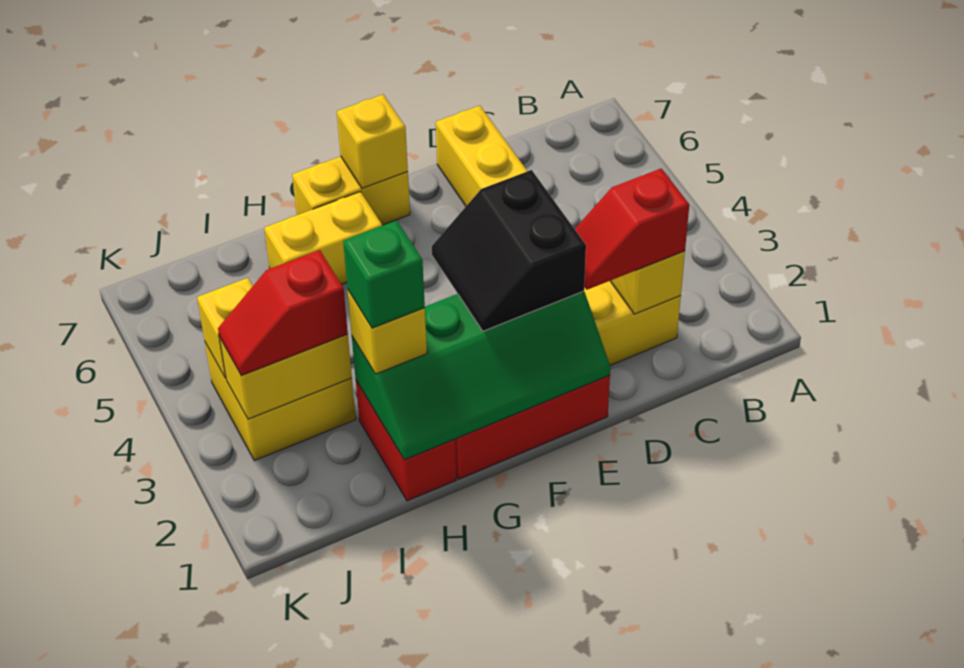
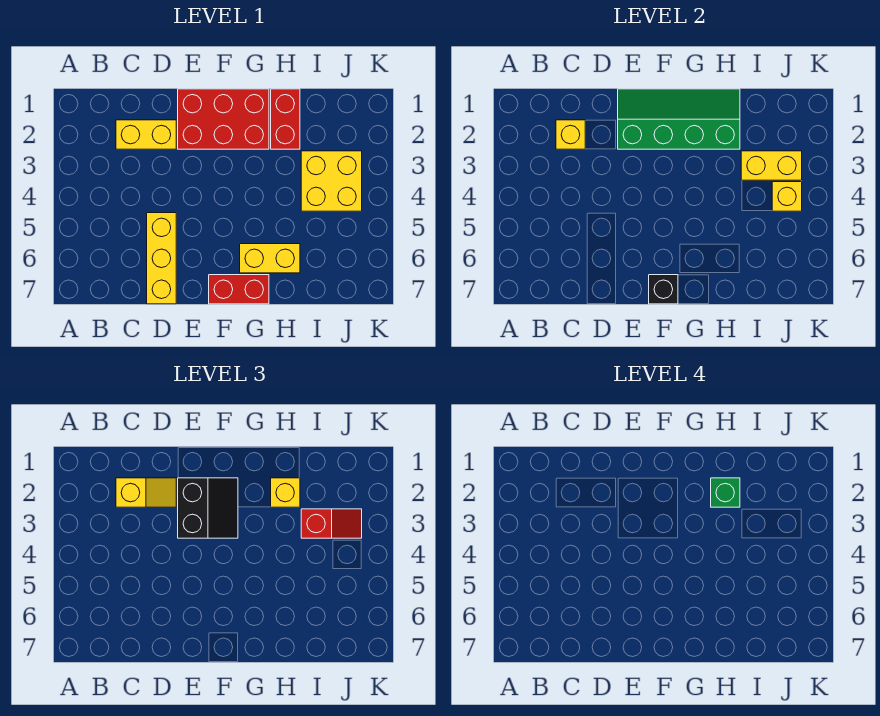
red slope C2:D2 level 3 top C -> yellow slope C2:D2 level 3 top C
yellow brick F7:G7 level 1 -> red brick F7:G7 level 1
yellow brick F7 level 2 -> black brick F7 level 2

